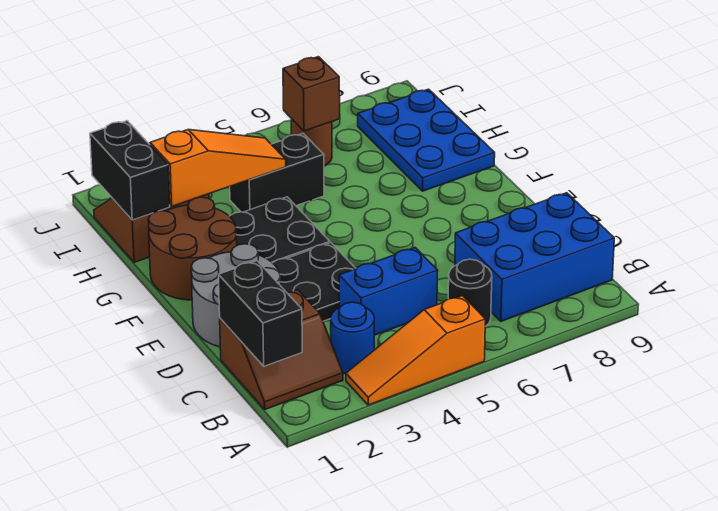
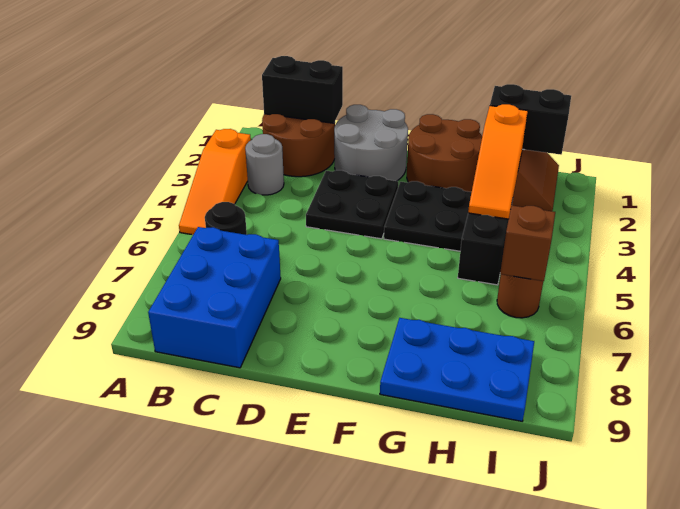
orange slope A3:A5 level 1 top 5 -> orange slope A3:A5 level 1 top 3
brown slope B1:C2 level 1 top C -> brown round brick B1:C2 level 1
blue round brick B3 level 1 -> grey round brick B3 level 1
blue brick C4:C5 level 1 -> none

